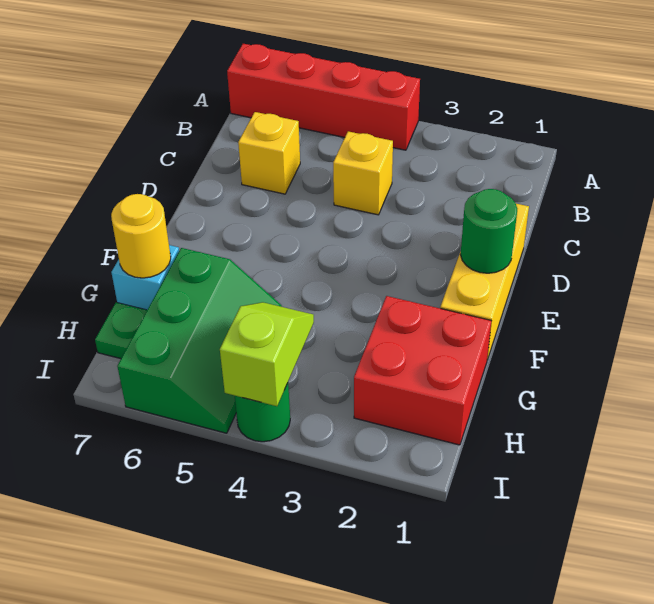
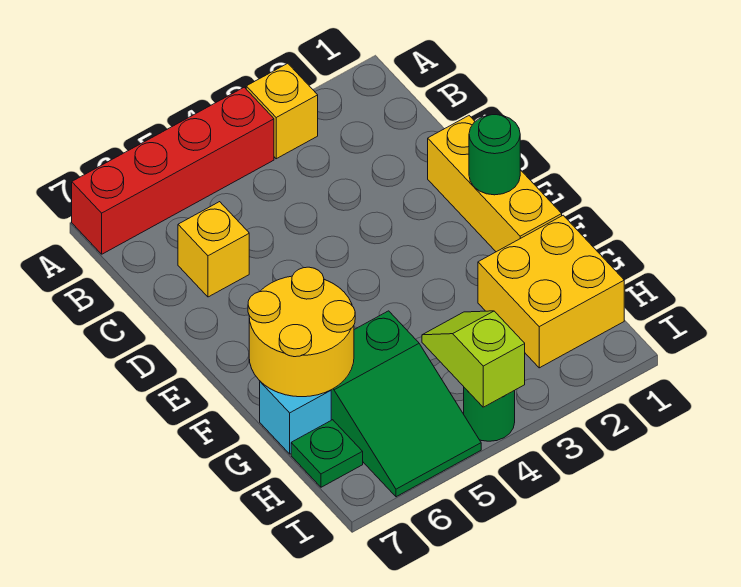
yellow brick C4 level 1 -> yellow brick A3 level 1
red brick G1:H2 level 1 -> yellow brick G1:H2 level 1
green slope G5:I6 level 1 top 6 -> green slope G5:I6 level 1 top G
yellow round brick G7 level 2 -> yellow round brick F6:G7 level 2

